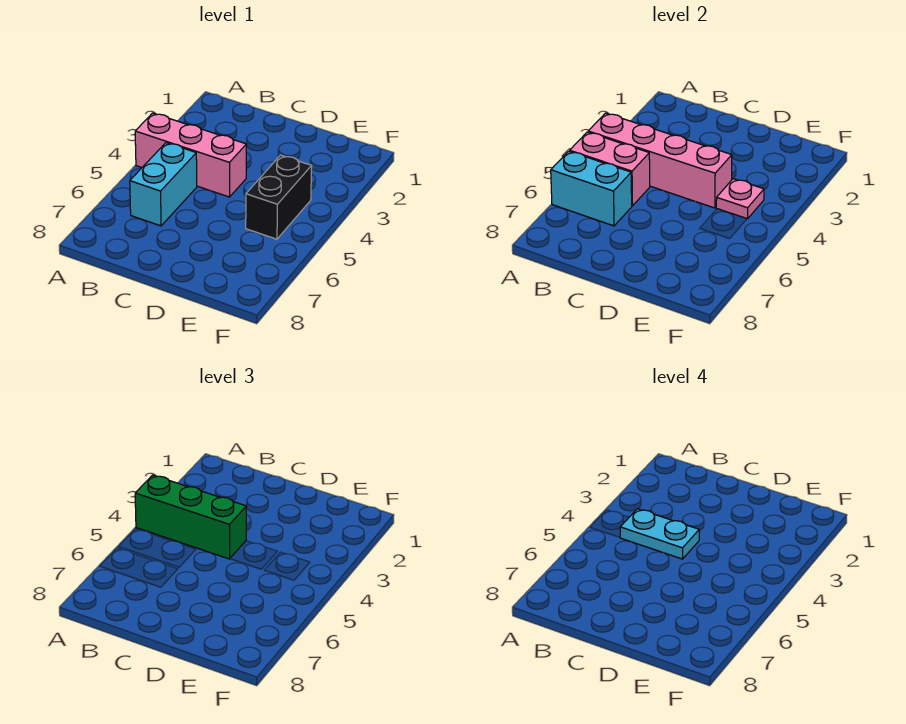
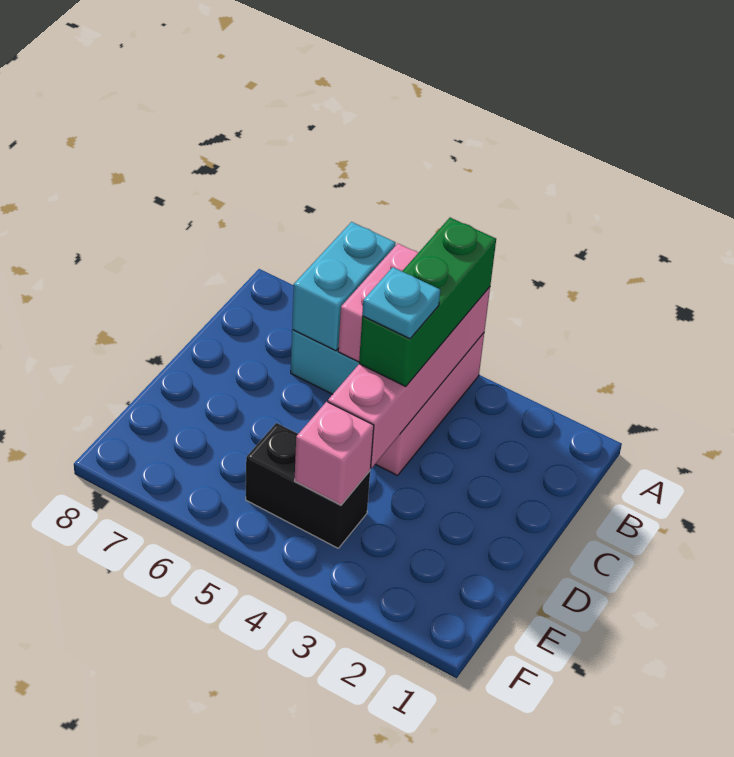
cyan plate B4:C4 level 4 -> cyan plate C4 level 4
pink plate E4 level 2 -> pink brick E4 level 2

